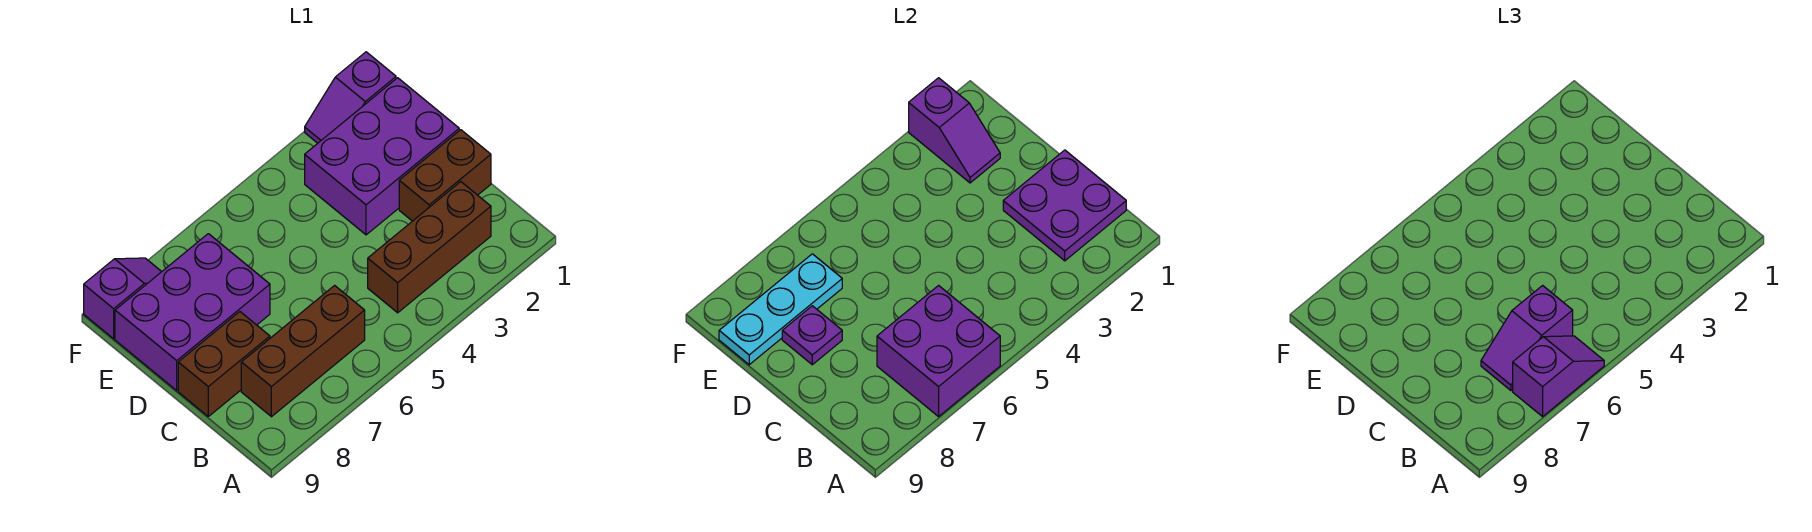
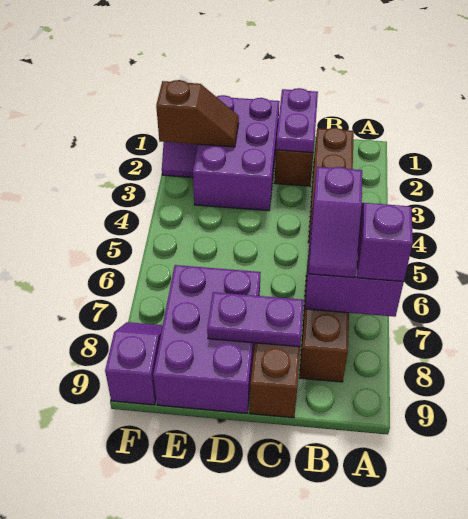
purple plate B1:C2 level 2 -> purple plate C1:C2 level 2
purple plate D8 level 2 -> purple plate C8:D8 level 2
purple slope E2:F2 level 2 top F -> brown slope E2:F2 level 2 top F
cyan plate E7:E9 level 2 -> none

